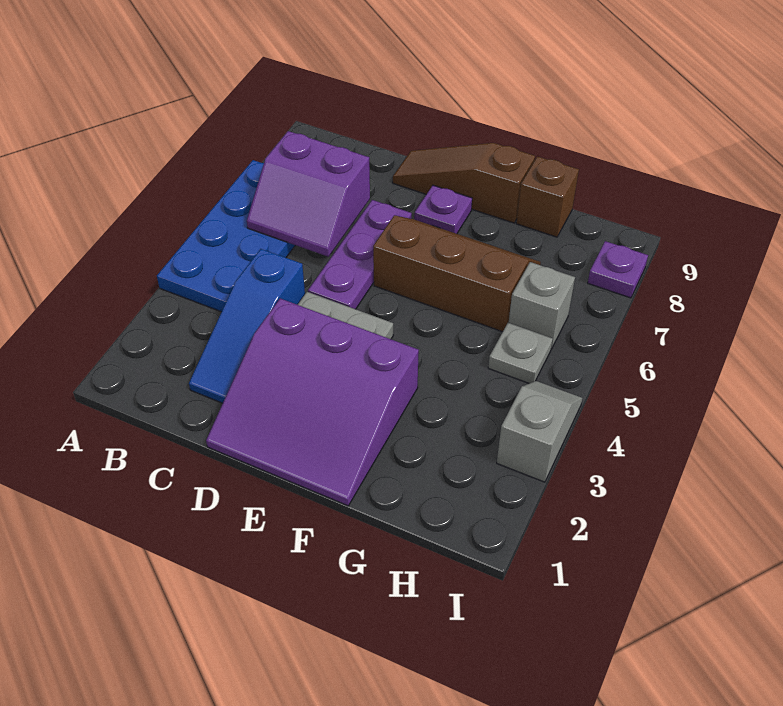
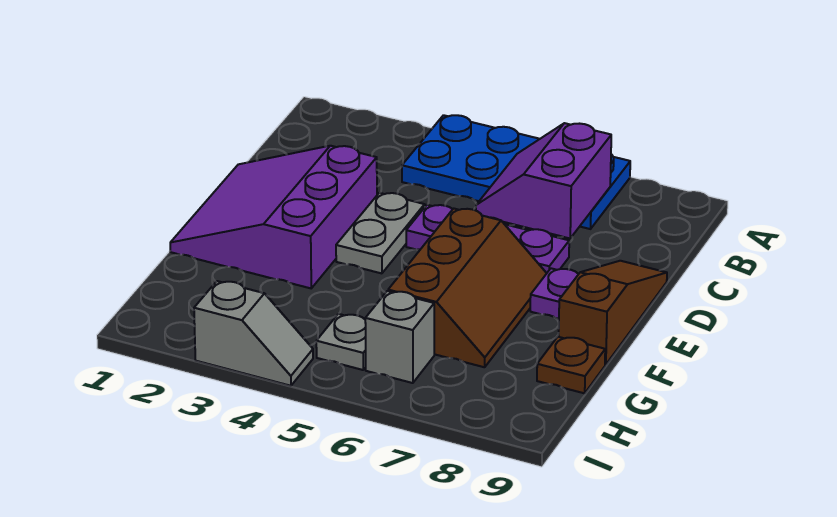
blue slope C2:C4 level 1 top 4 -> none
brown brick G9 level 1 -> brown plate G9 level 1
purple plate I8 level 1 -> none

